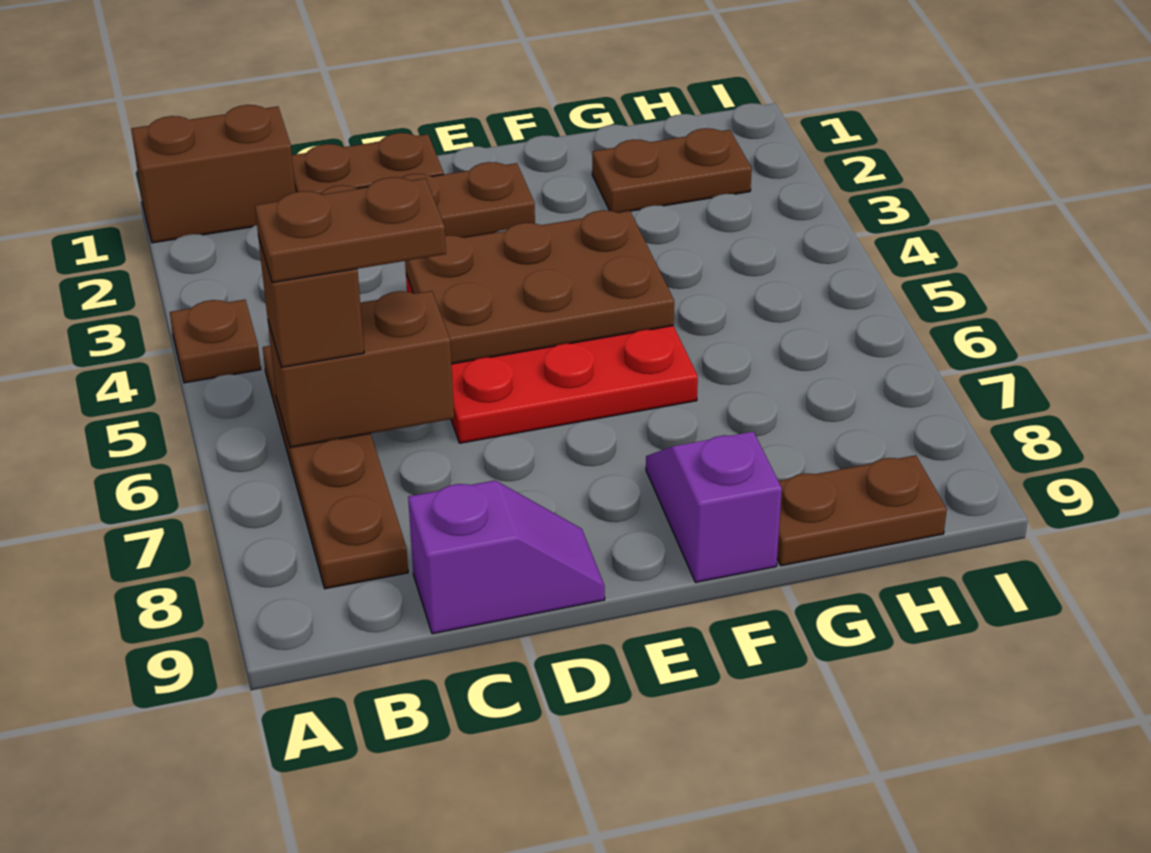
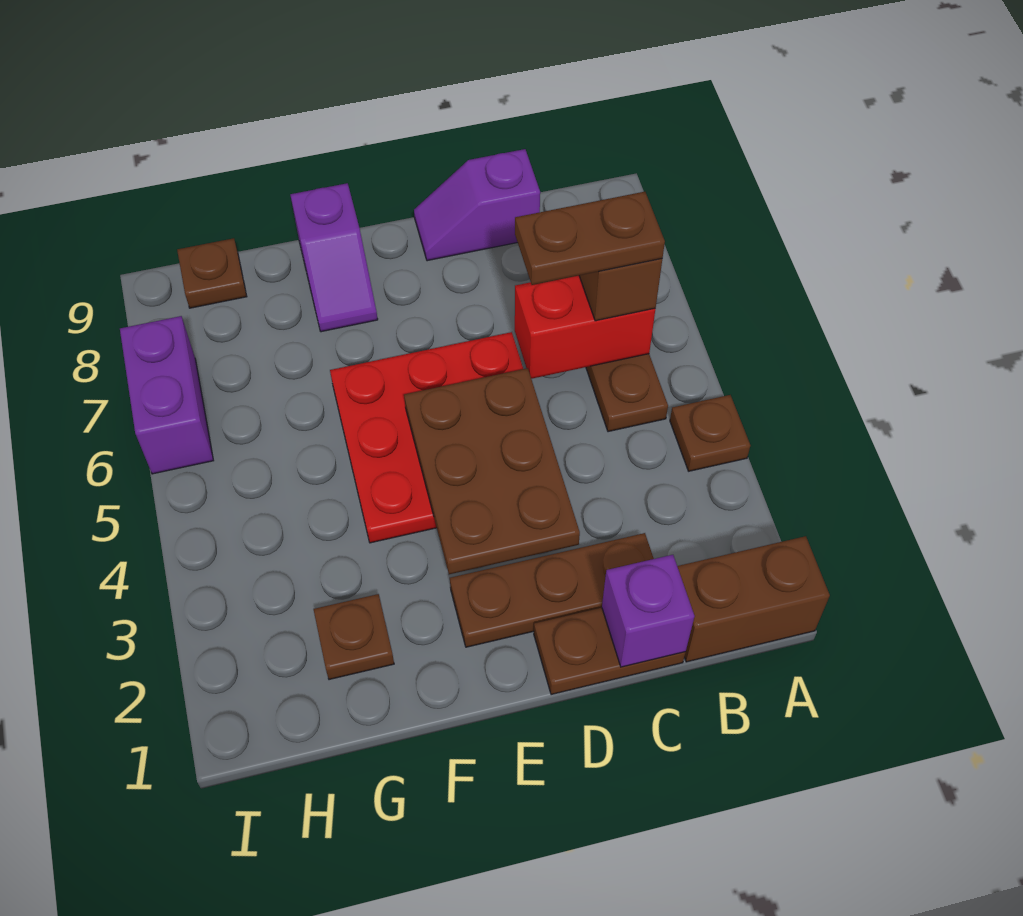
brown brick B6:C6 level 2 -> red brick B6:C6 level 2
none -> purple brick C1 level 2
brown plate D4:F5 level 2 -> brown plate D3:E5 level 2
brown plate G2:H2 level 1 -> brown plate G2 level 1
brown plate G9:H9 level 1 -> brown plate H9 level 1
none -> purple brick I6:I7 level 1

